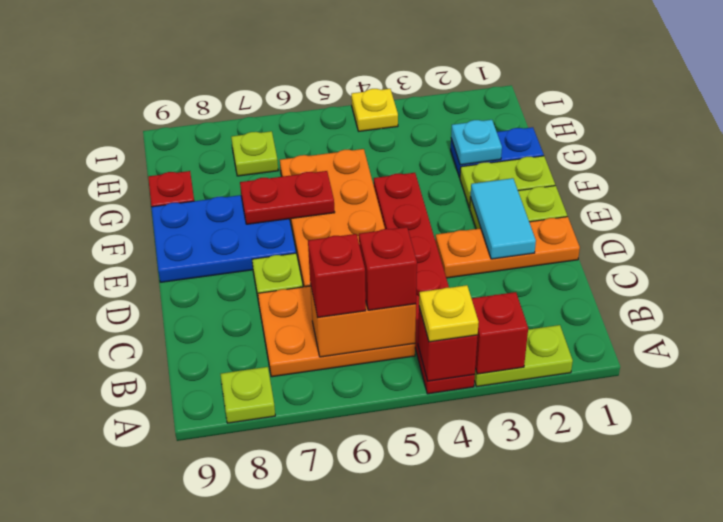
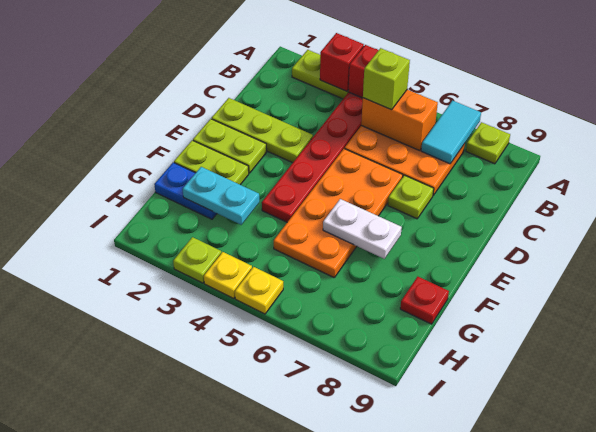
yellow plate A4 level 3 -> yellow plate I5 level 1
red brick B5 level 3 -> lime brick B5 level 3
red brick B6 level 3 -> none
orange plate D1:D3 level 1 -> lime plate D1:D3 level 1
cyan tile D2:E2 level 2 -> cyan tile A7:B7 level 2
blue plate E7:F9 level 1 -> none
red plate F6:F7 level 2 -> white plate F6:F7 level 2
cyan plate G2 level 2 -> cyan plate G2:G3 level 2
lime plate H7 level 1 -> lime plate I3 level 1

